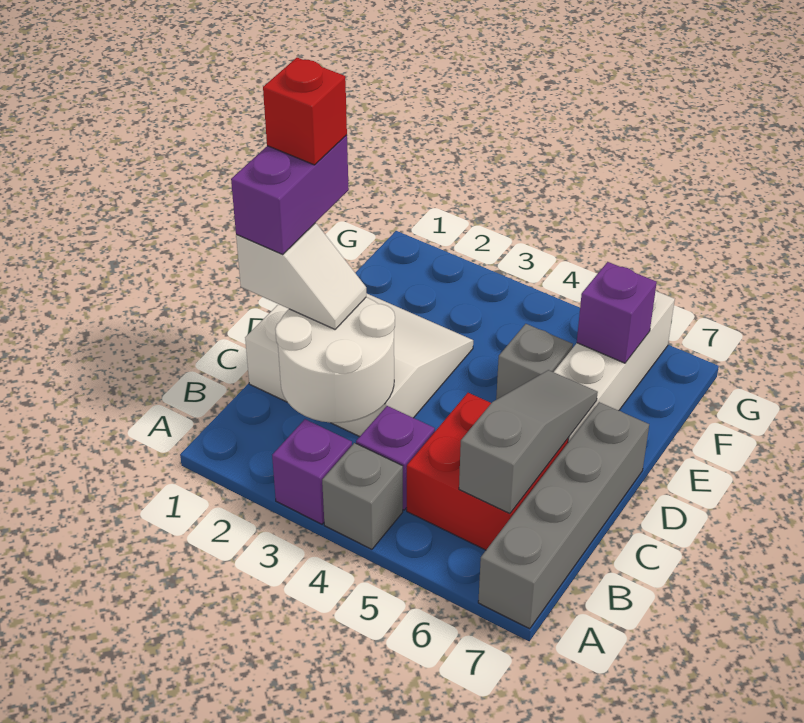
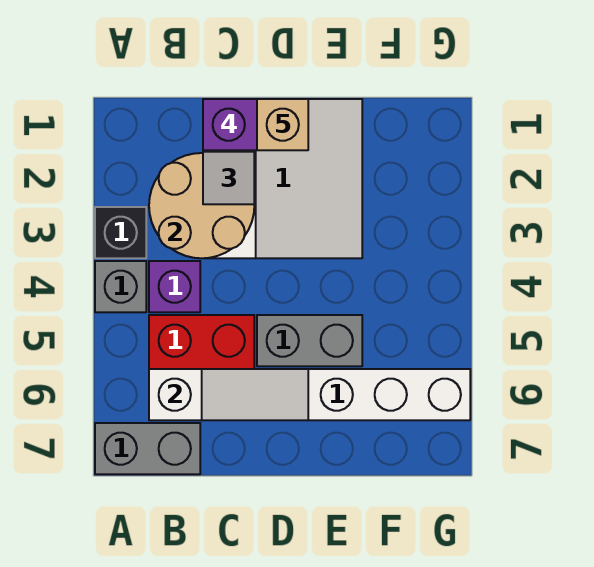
purple brick A3 level 1 -> black brick A3 level 1
grey brick A7:D7 level 1 -> grey brick A7:B7 level 1
white round brick B2:C3 level 2 -> tan round brick B2:C3 level 2
grey slope B6:D6 level 2 top B -> white slope B6:D6 level 2 top B
red brick D1 level 5 -> tan brick D1 level 5
grey brick E5 level 1 -> grey brick D5:E5 level 1
purple brick F6 level 2 -> none

